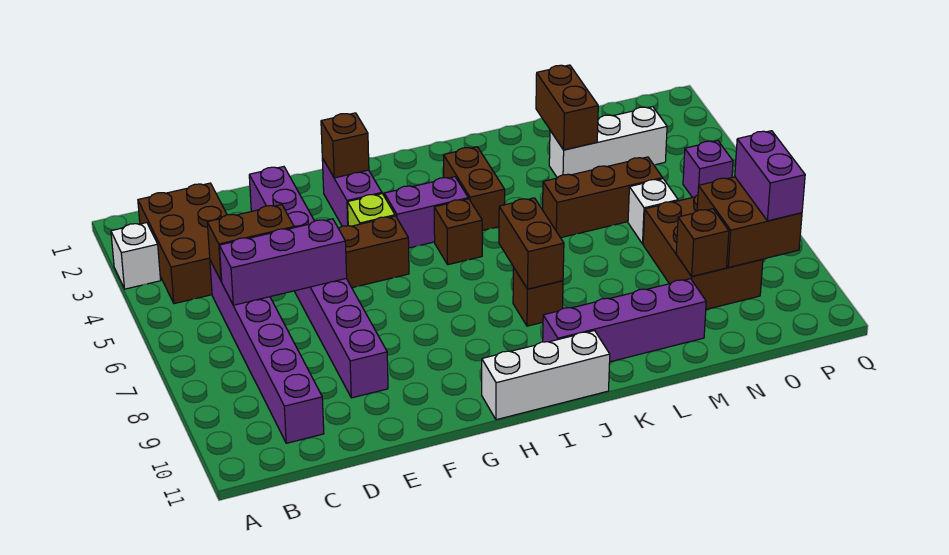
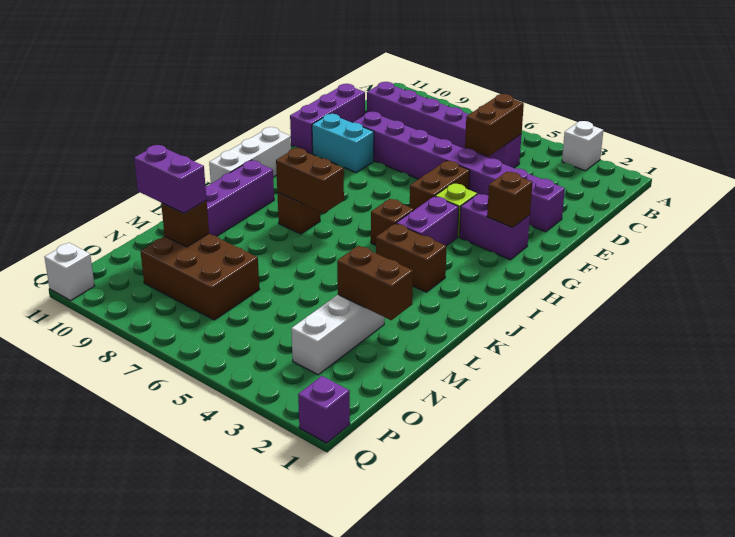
brown brick B2:C4 level 1 -> none
purple brick C6:E6 level 2 -> purple brick D11:F11 level 1
none -> cyan brick F9:F10 level 1
brown brick L5:N5 level 1 -> none
white brick N6 level 1 -> white brick Q11 level 1
brown brick O8:P9 level 2 -> none
purple brick P5 level 1 -> purple brick Q1 level 1
purple brick P8:P9 level 3 -> purple brick N9:N10 level 3

